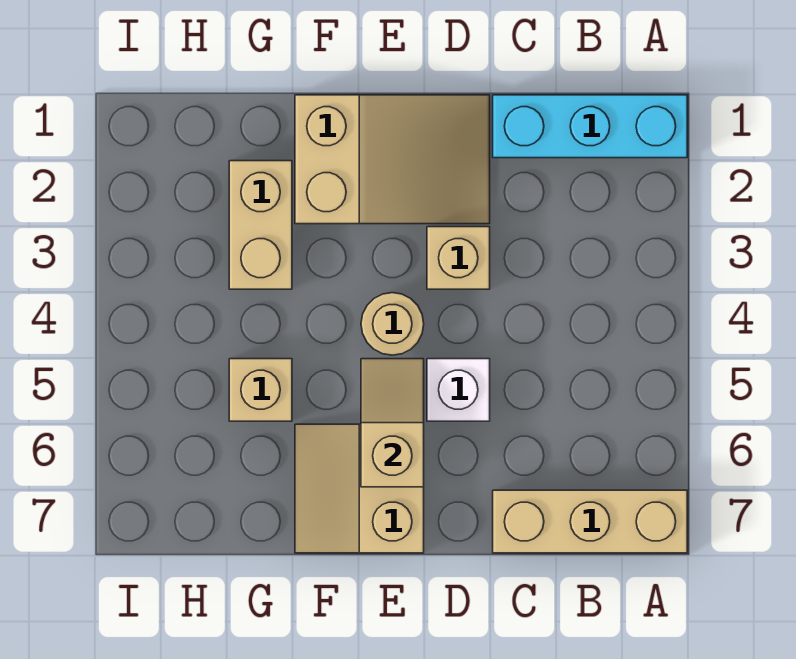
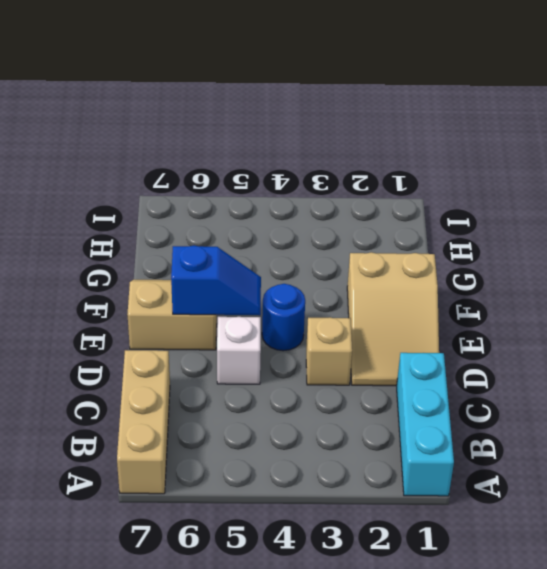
tan round brick E4 level 1 -> blue round brick E4 level 1
tan slope E5:E6 level 2 top 6 -> blue slope E5:E6 level 2 top 6
tan brick G2:G3 level 1 -> none
tan brick G5 level 1 -> none

